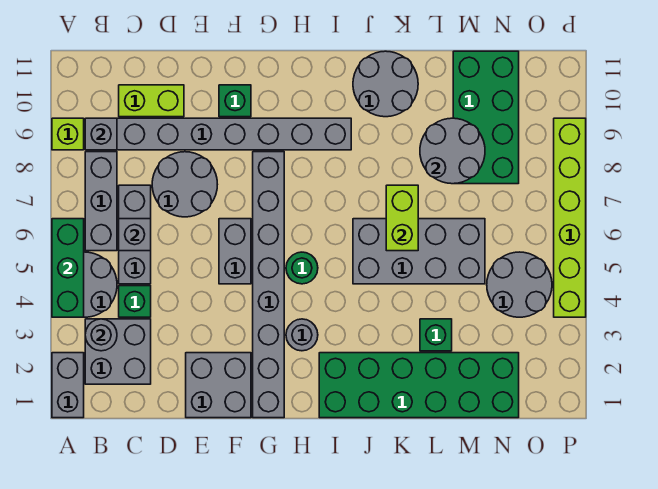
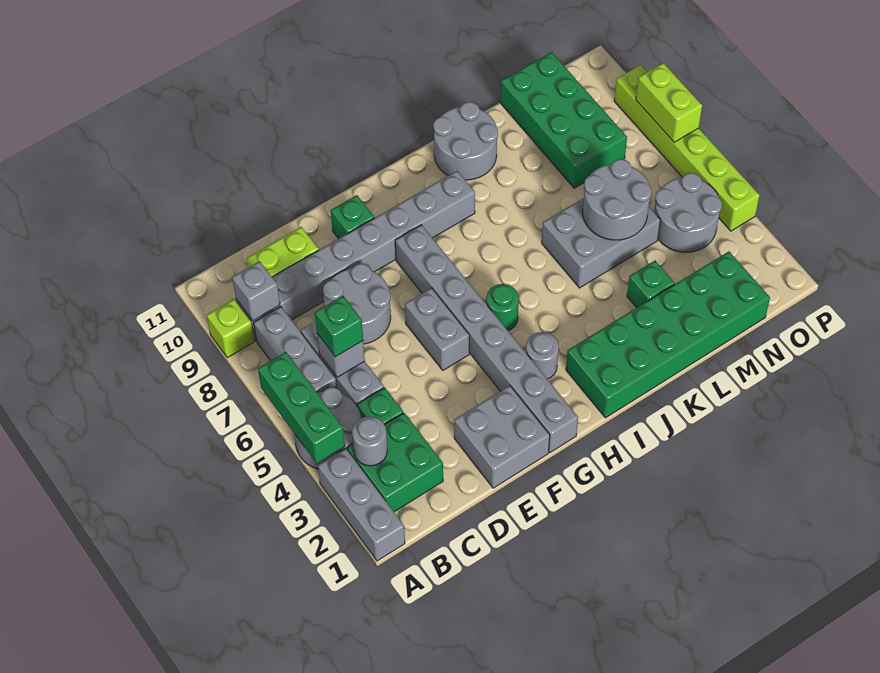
grey brick A1:A2 level 1 -> grey brick A1:A3 level 1
grey brick B2:C3 level 1 -> green brick B2:C3 level 1
none -> green brick C6 level 3
grey brick J5:M6 level 1 -> grey brick K5:M6 level 1
lime brick K6:K7 level 2 -> lime brick P7:P8 level 2
grey round brick L8:M9 level 2 -> grey round brick L5:M6 level 2

